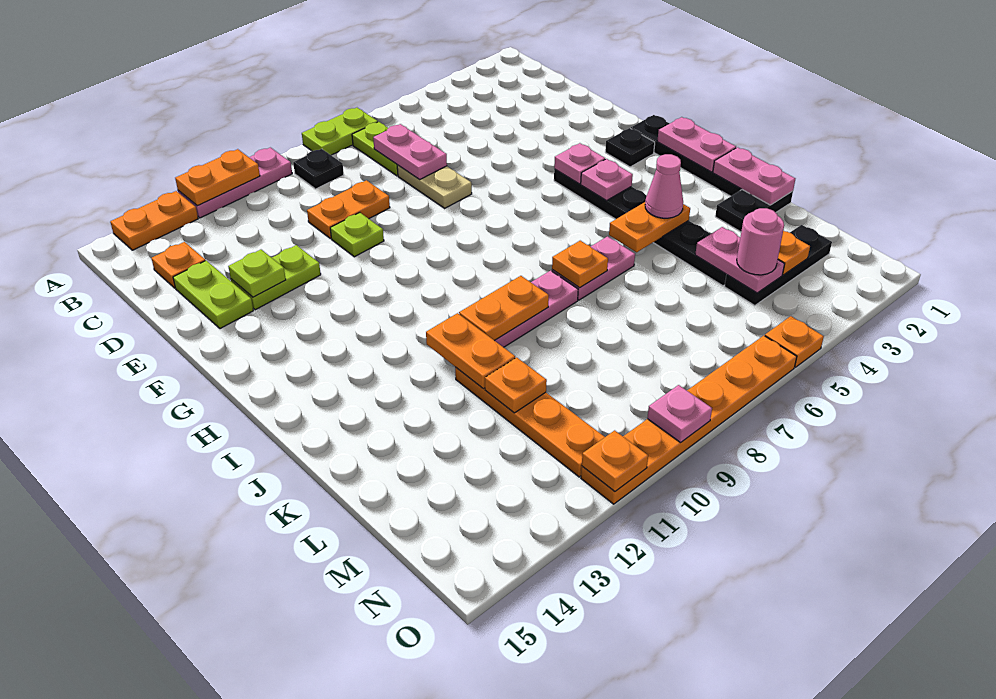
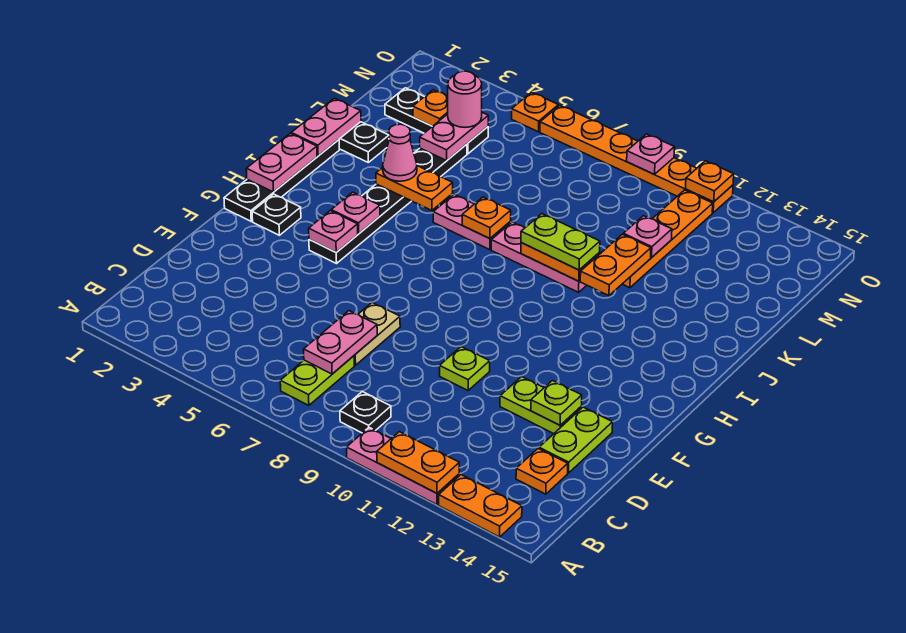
lime plate A7:A8 level 1 -> lime plate J9:J10 level 3
orange plate D9:D10 level 1 -> none
orange plate L11 level 2 -> pink plate L11 level 2

